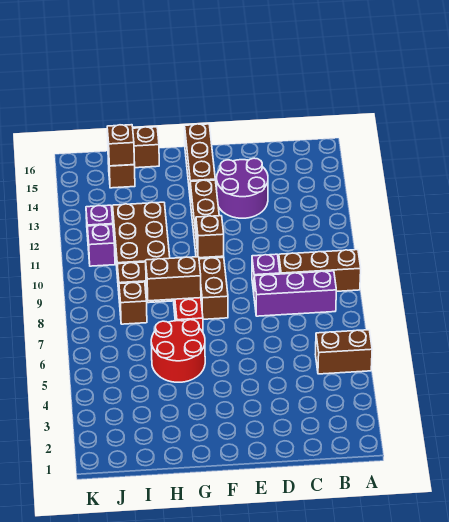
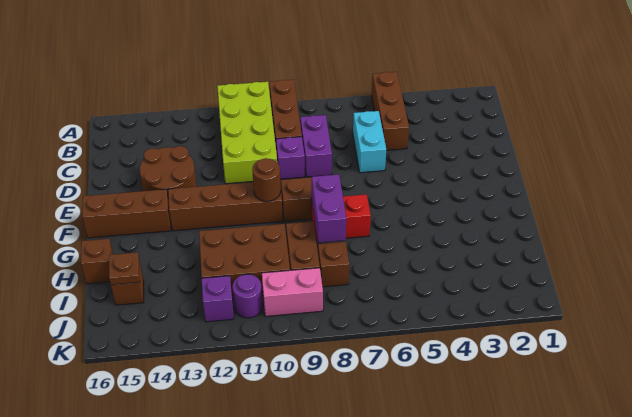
brown brick A5:B5 level 1 -> brown brick A5:C5 level 1
none -> lime brick A10:D11 level 1
purple brick B8:D8 level 1 -> purple brick C8:D8 level 1
none -> cyan brick C6:D6 level 1
purple round brick D13:E14 level 1 -> brown round brick D13:E14 level 1
brown brick F10 level 2 -> brown round brick F10 level 2
red round brick G5:H6 level 1 -> none
brown brick G8:H8 level 2 -> purple brick G8:H8 level 2
brown brick I15 level 2 -> brown plate I15 level 2
none -> pink brick J9:J10 level 1
purple brick J11 level 1 -> purple round brick J11 level 1

